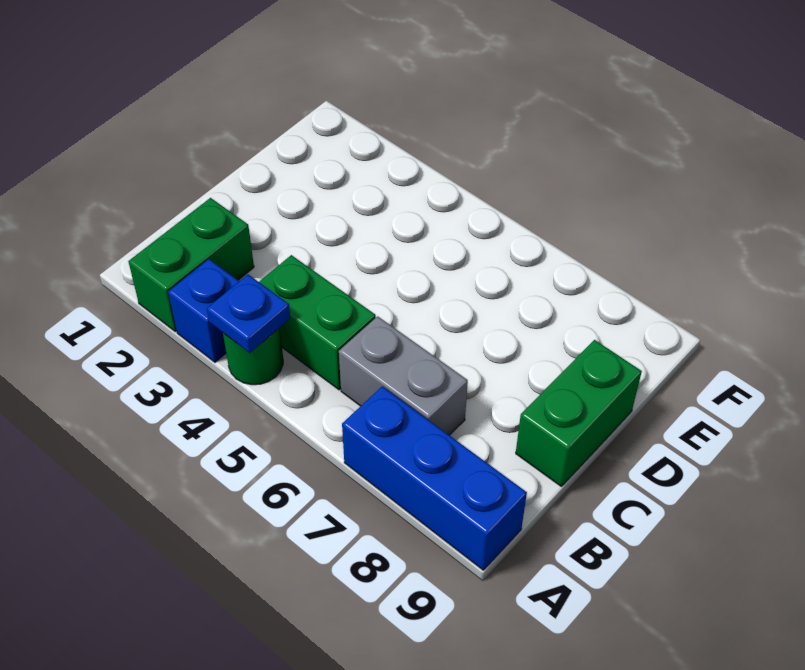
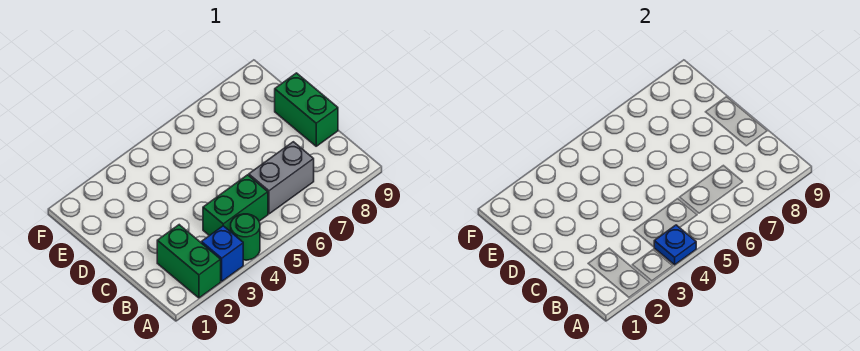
blue brick A7:A9 level 1 -> none

